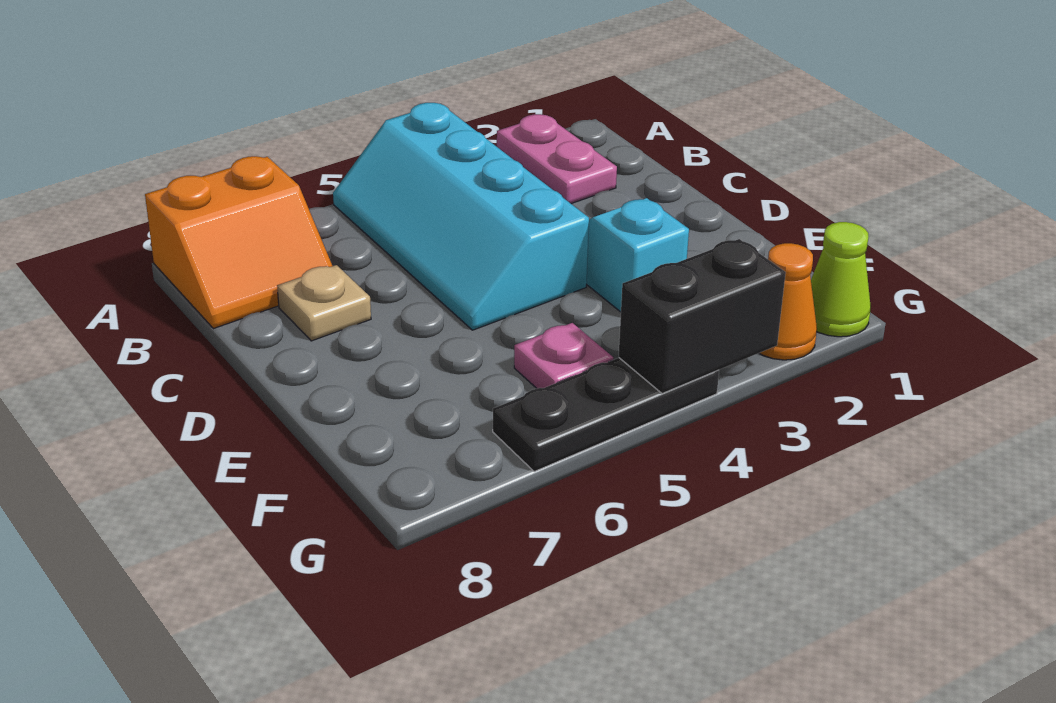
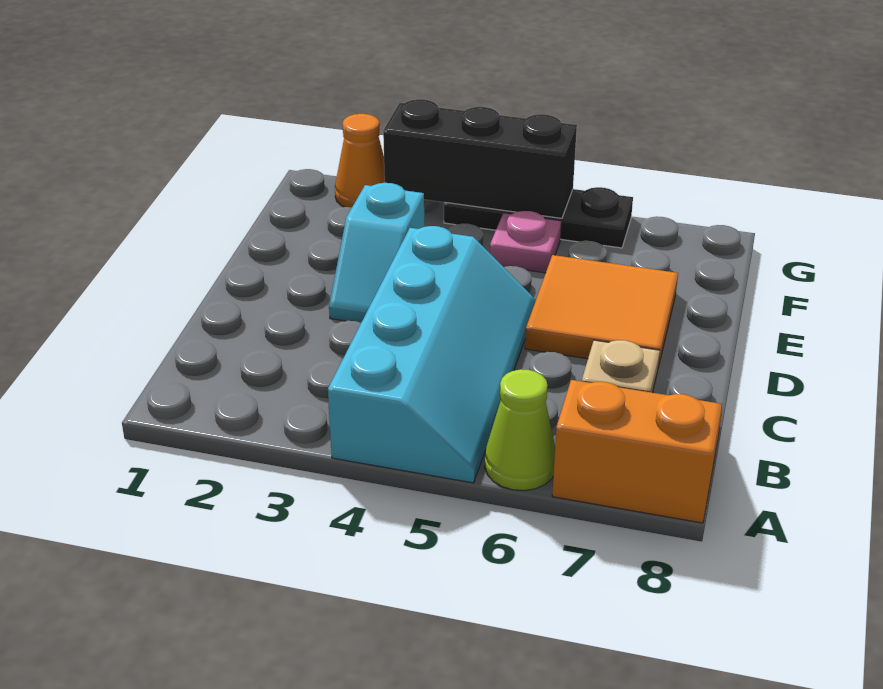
pink plate A2:B2 level 1 -> none
none -> orange tile D6:E7 level 1
lime cone G1 level 1 -> lime cone A6 level 1
black brick G3:G4 level 2 -> black brick G3:G5 level 2

